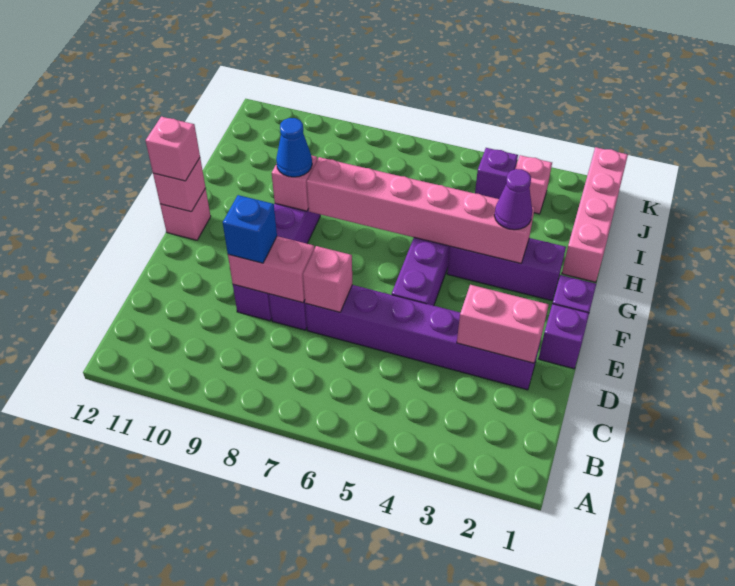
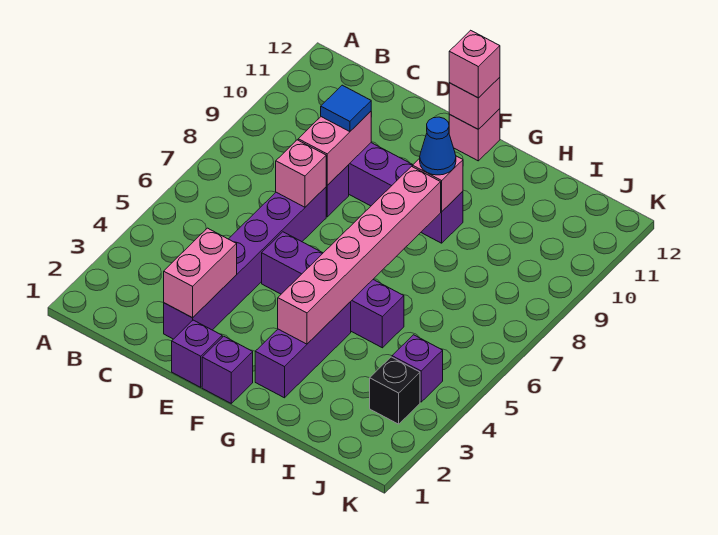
blue brick D9 level 3 -> blue tile D9 level 3
purple cone G3 level 3 -> none
pink brick H1:K1 level 1 -> none
pink brick J3 level 1 -> black brick J3 level 1

